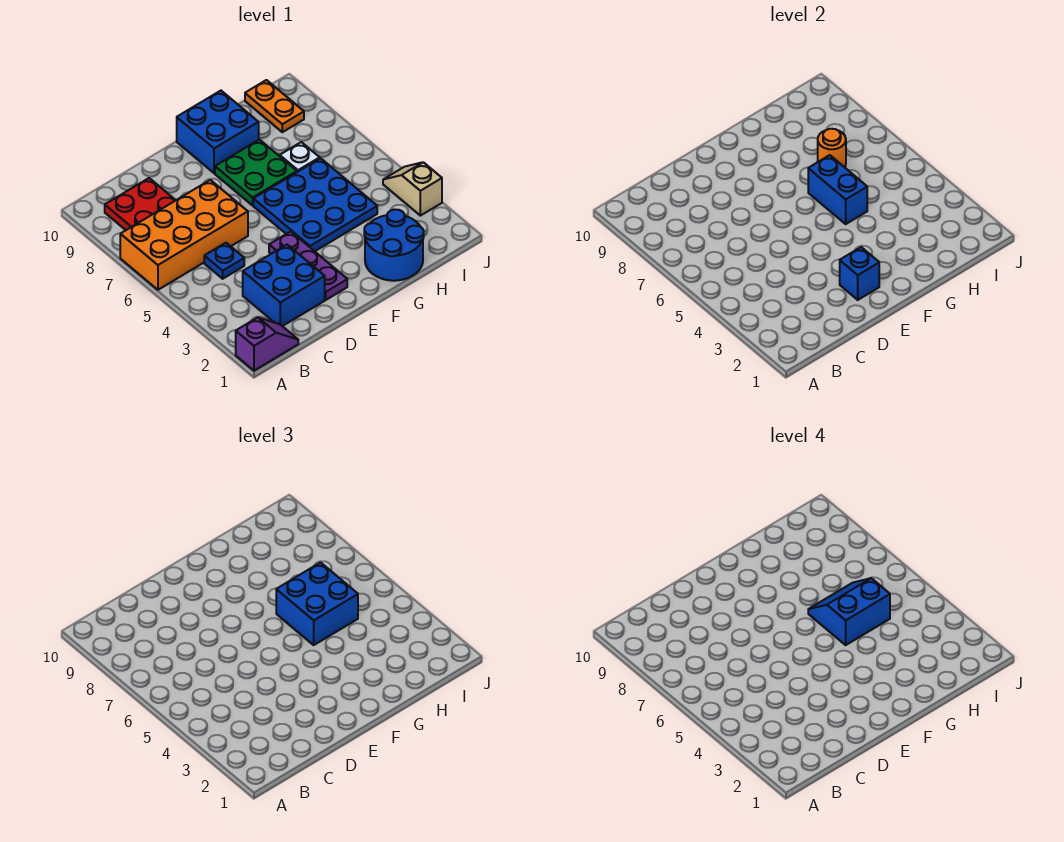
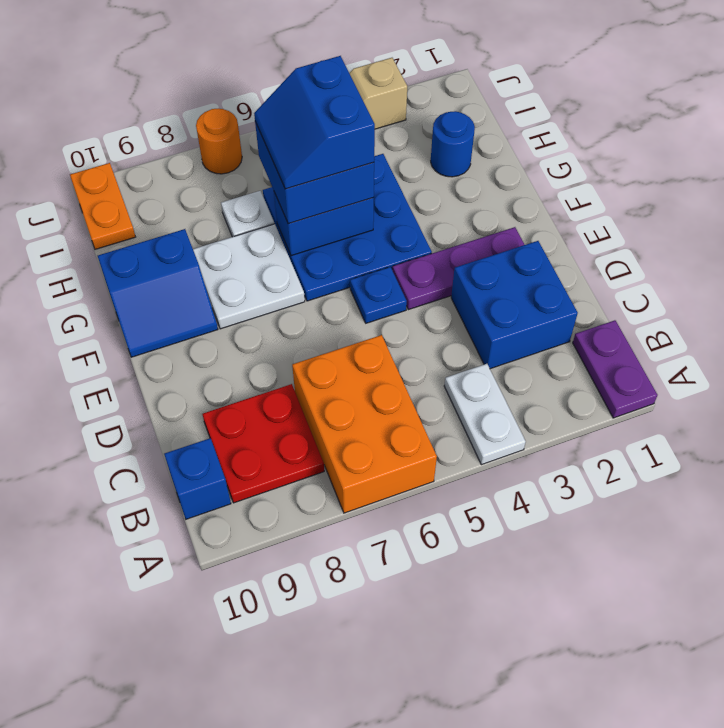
purple slope A1:B1 level 1 top A -> purple plate A1:B1 level 1
none -> white plate A4:B4 level 1
orange brick A6:D7 level 1 -> orange brick A6:C7 level 1
blue plate C5 level 1 -> blue plate E5 level 1
blue brick E2 level 2 -> blue brick B10 level 1
green plate F7:G8 level 1 -> white plate F7:G8 level 1
blue brick F9:G10 level 1 -> blue slope F9:G10 level 1 top G
blue round brick G1:H2 level 1 -> blue round brick H2 level 1
orange round brick H7 level 2 -> orange round brick J7 level 1
orange plate I9:I10 level 1 -> orange plate I10:J10 level 1

